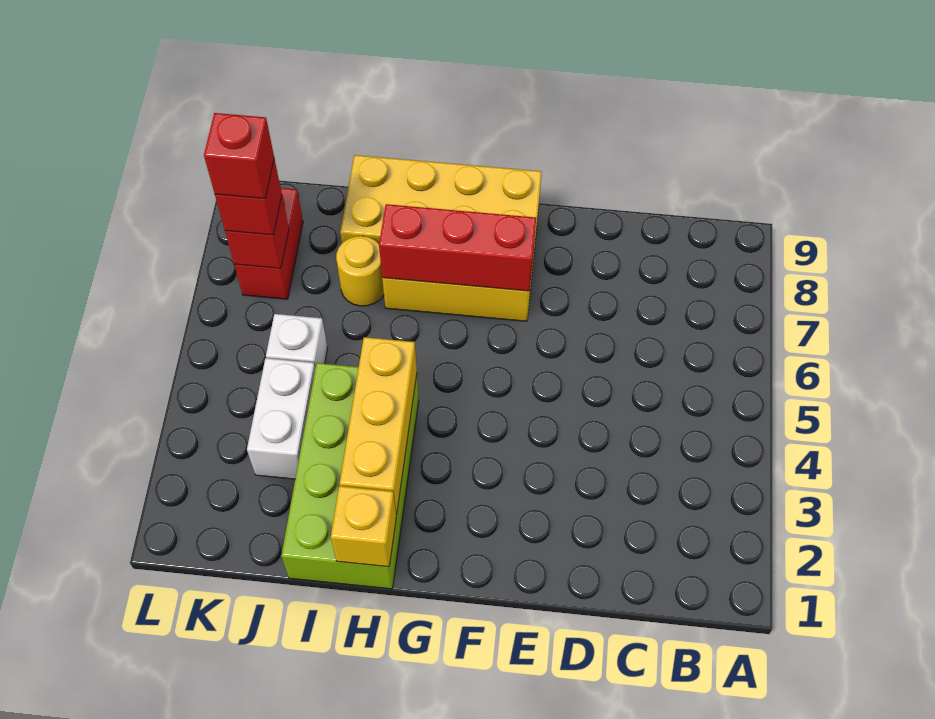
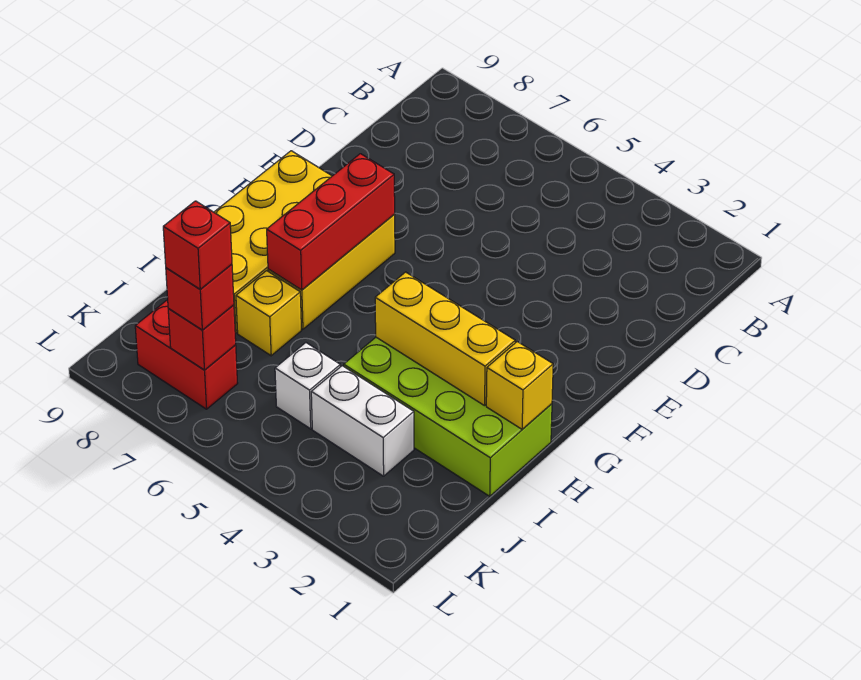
yellow round brick I7 level 1 -> yellow brick I7 level 1

